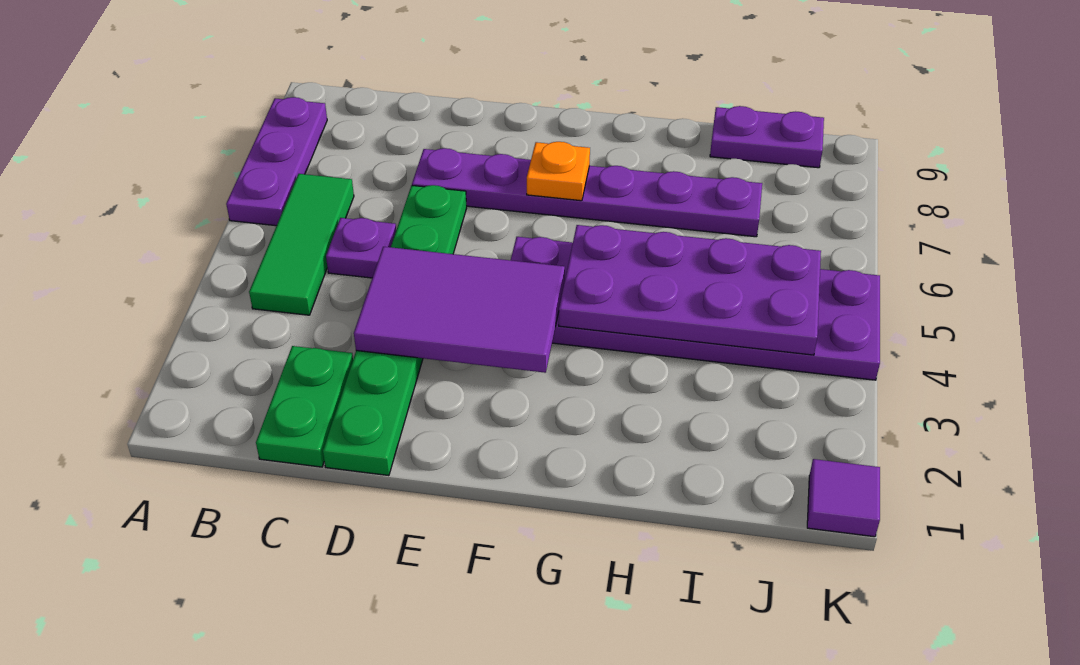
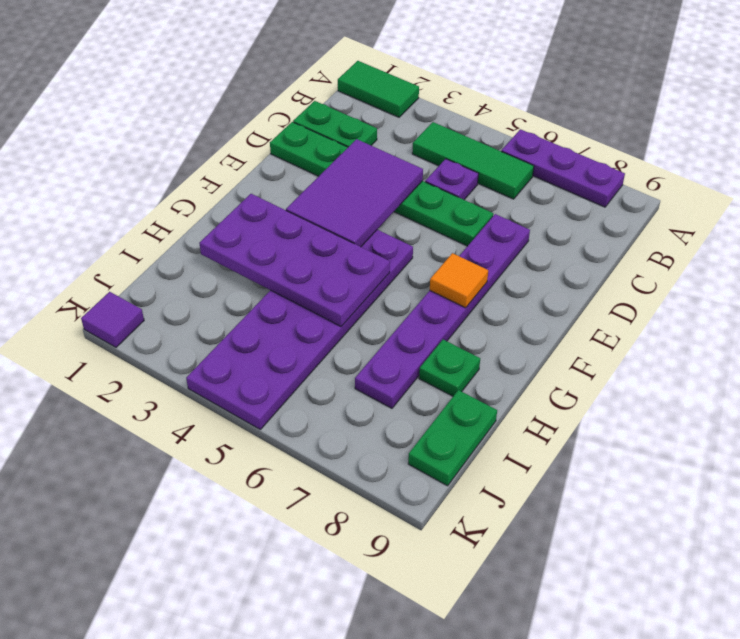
none -> green tile A1:A2 level 1
orange plate F7 level 2 -> orange tile F7 level 2
purple plate G4:J5 level 2 -> purple plate G2:H5 level 2
none -> green plate H8 level 1
purple plate I9:J9 level 1 -> green plate I9:J9 level 1

